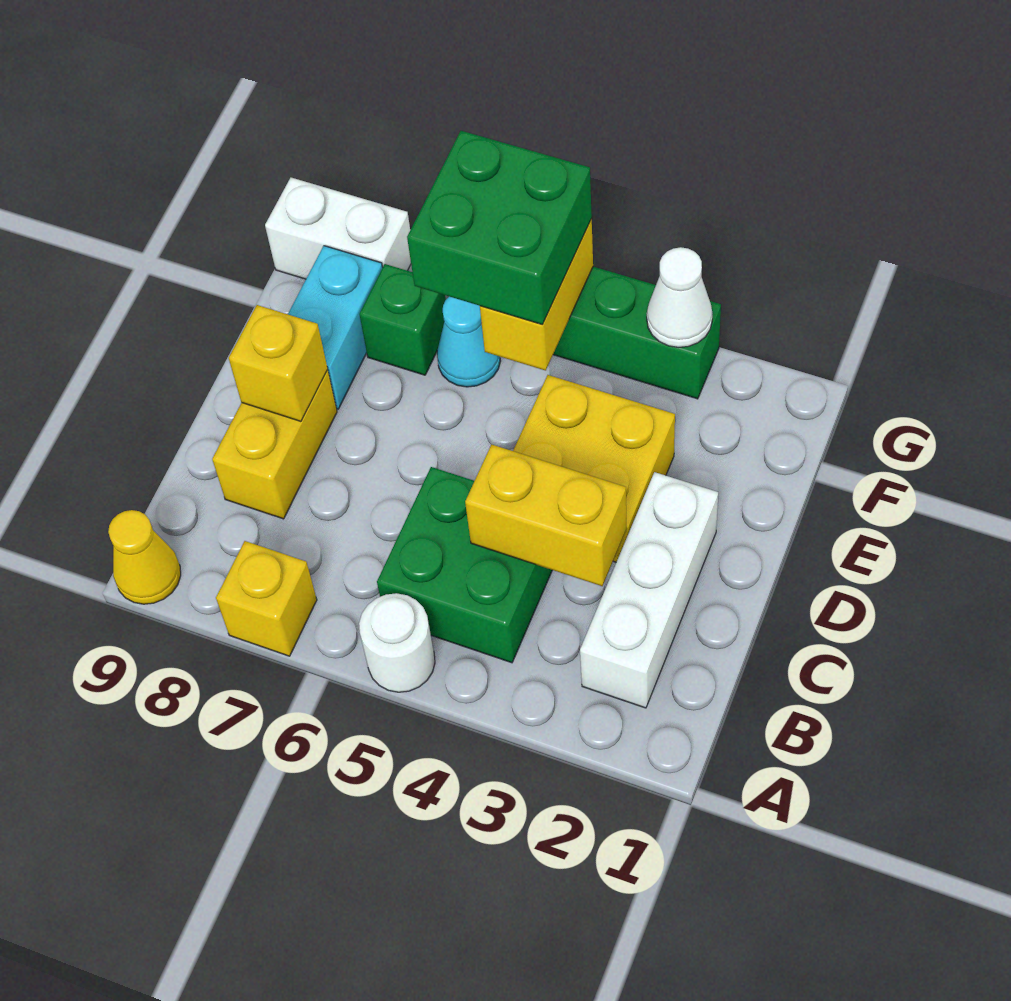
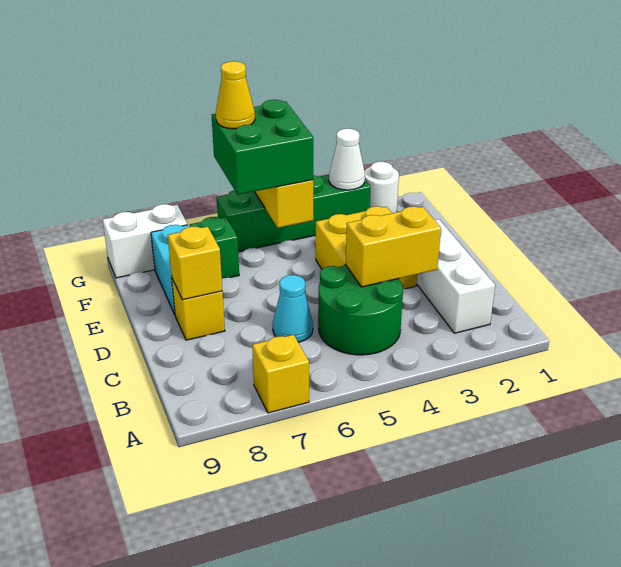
white round brick A5 level 1 -> white round brick G2 level 1
yellow cone A9 level 1 -> yellow cone G6 level 4
green brick B4:C5 level 1 -> green round brick B4:C5 level 1
yellow brick C8:D8 level 1 -> yellow brick D8 level 1
cyan cone F6 level 1 -> cyan cone C6 level 1

